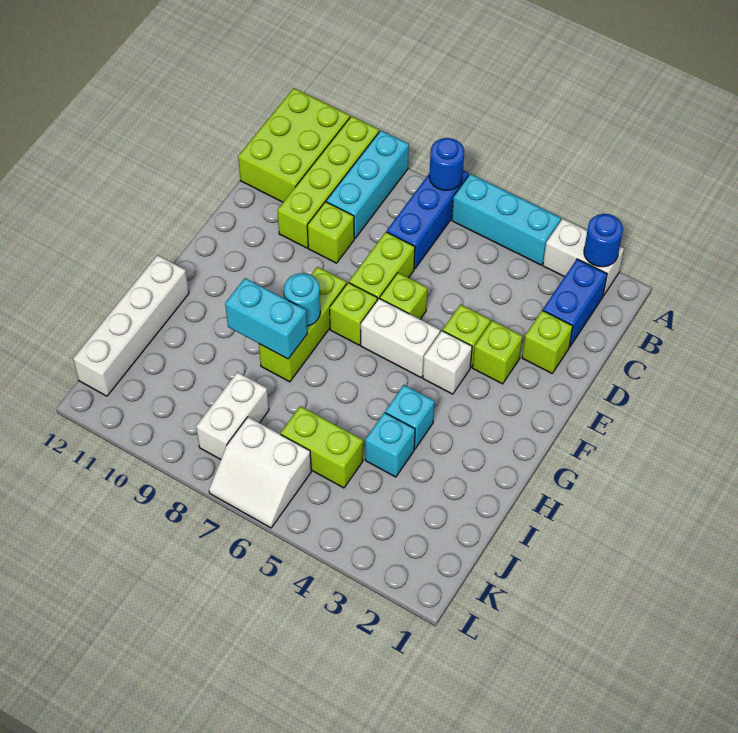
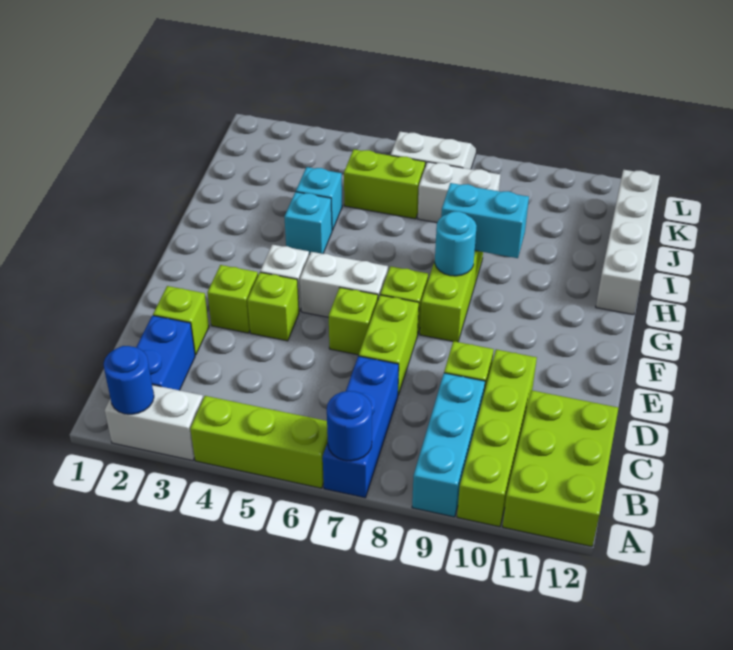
cyan brick A4:A6 level 1 -> lime brick A4:A6 level 1
white brick J8:K8 level 1 -> white brick J7:J8 level 1

